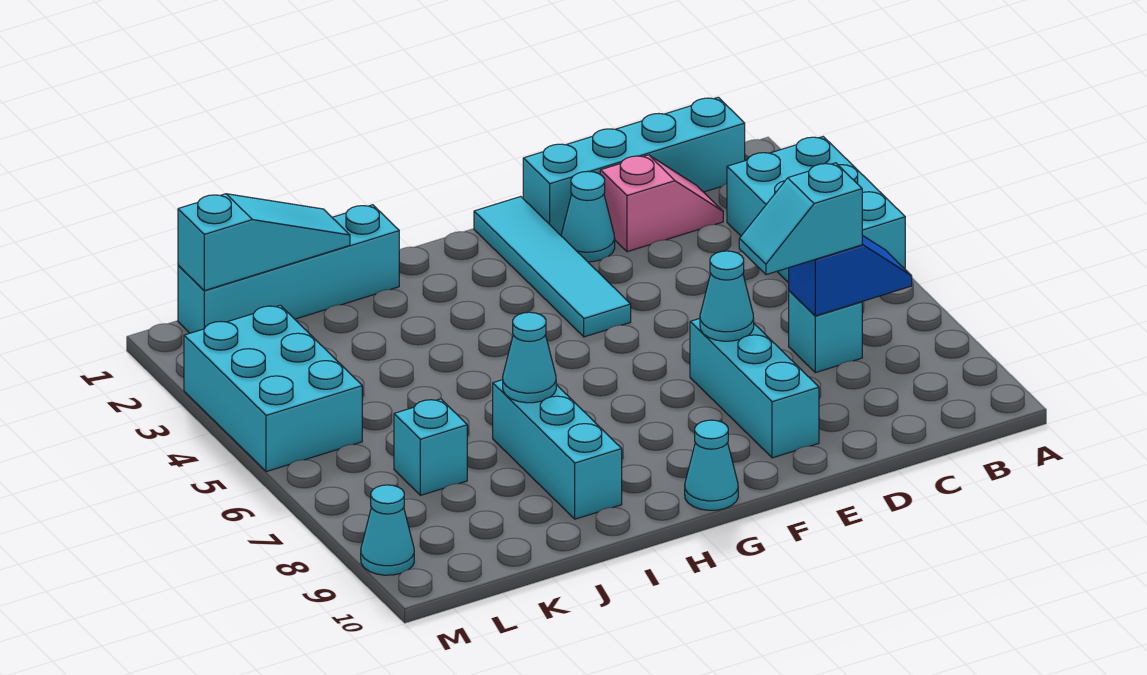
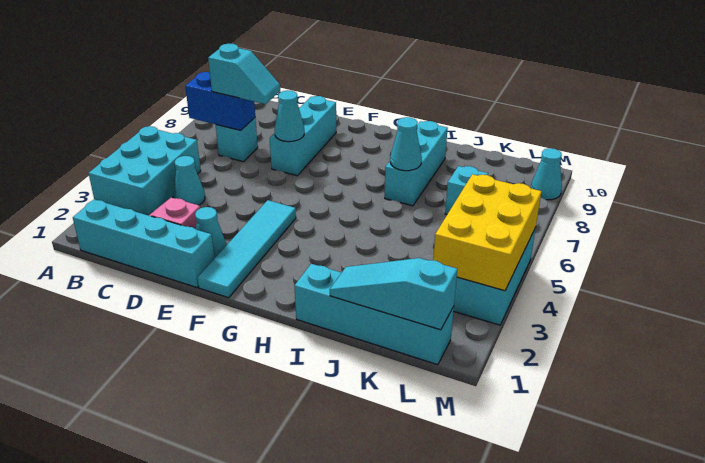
blue slope B7:C7 level 2 top C -> blue brick B7:C7 level 2
cyan cone G10 level 1 -> cyan cone C4 level 1
none -> yellow brick L3:M5 level 2

